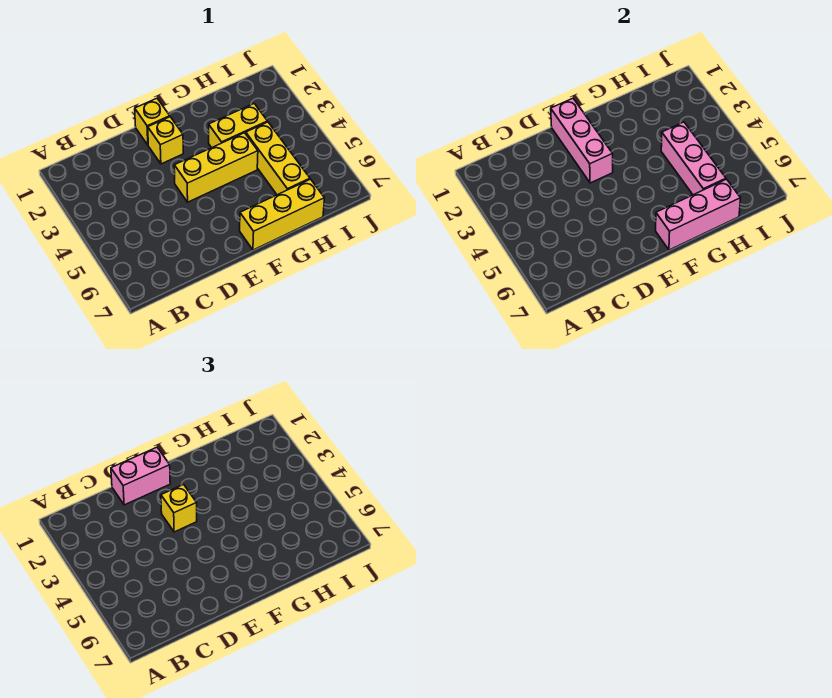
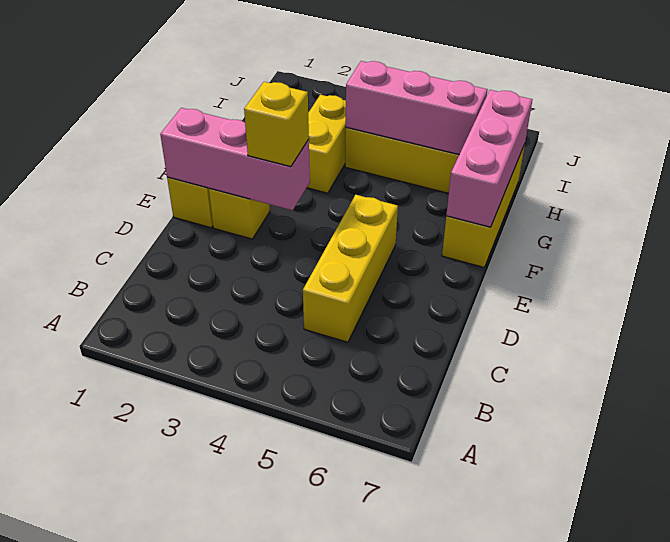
pink brick D1:E1 level 3 -> none
yellow brick E4:G4 level 1 -> yellow brick C5:E5 level 1

